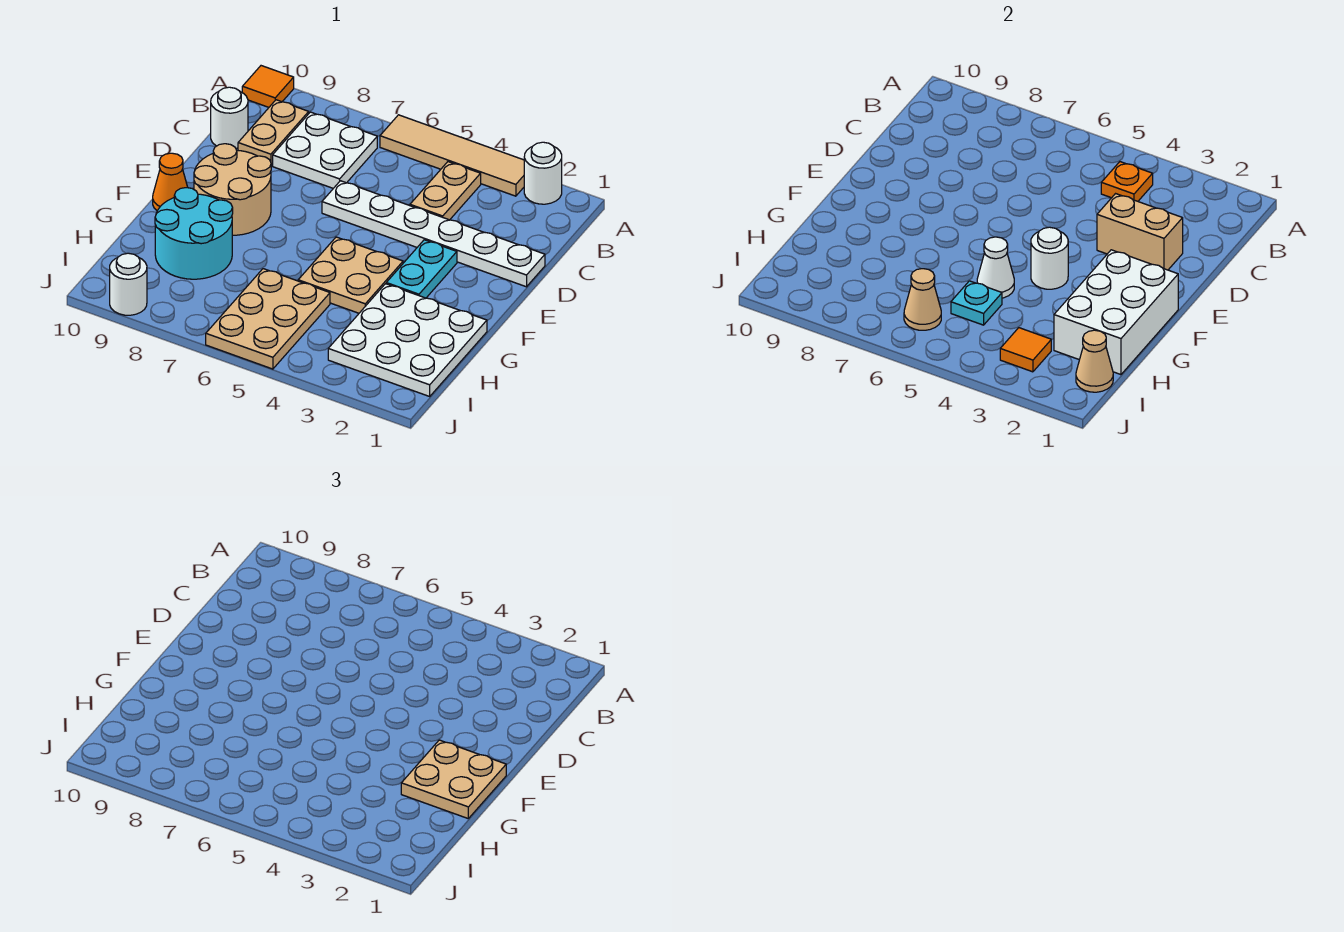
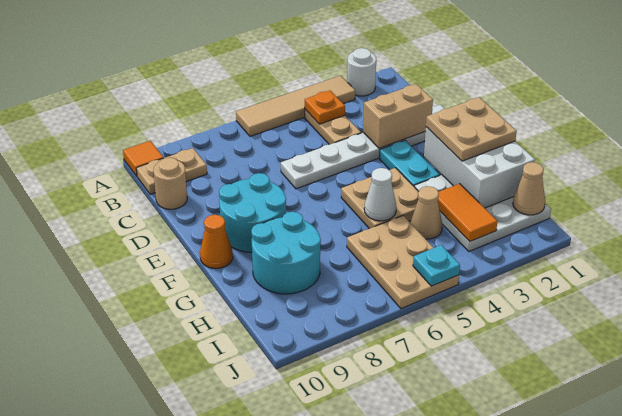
white plate B7:C8 level 1 -> none
tan plate B9:C9 level 1 -> tan plate B9:B10 level 1
white round brick C10 level 1 -> tan round brick C10 level 1
tan round brick E8:F9 level 1 -> cyan round brick E8:F9 level 1
white round brick F4 level 2 -> none
cyan plate H5 level 2 -> cyan plate J5 level 2
orange tile I3 level 2 -> orange tile H3:I3 level 2
tan cone I6 level 2 -> tan cone H4 level 1
white round brick J9 level 1 -> none

